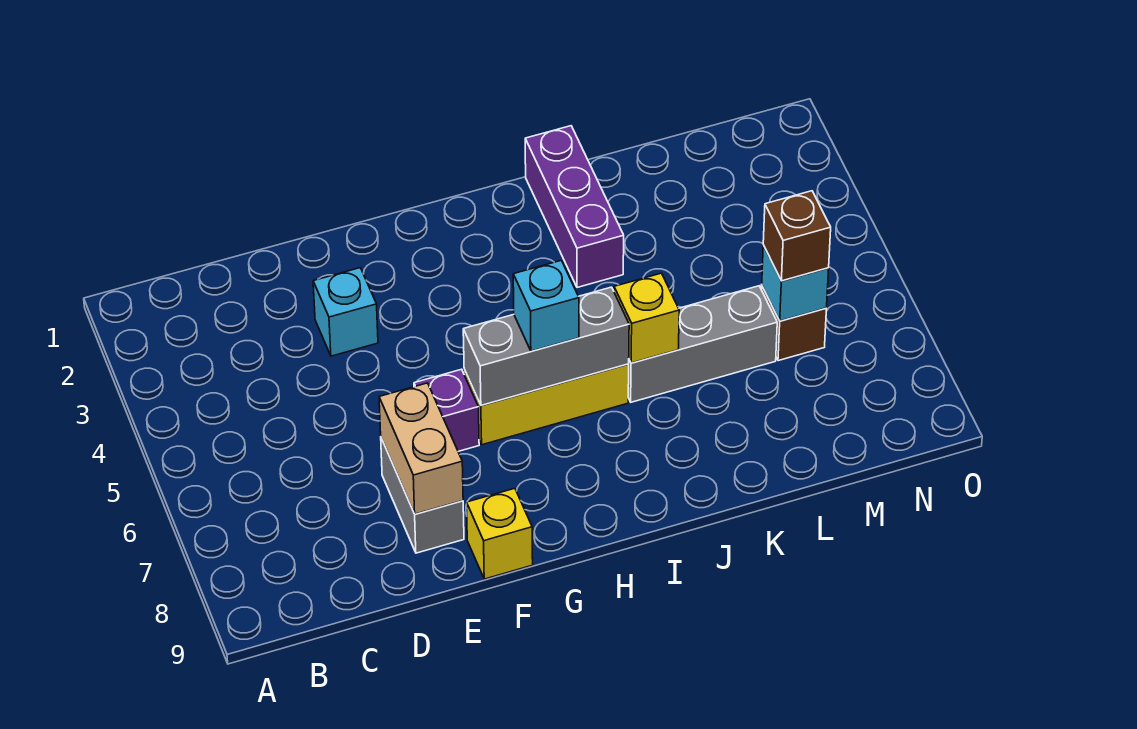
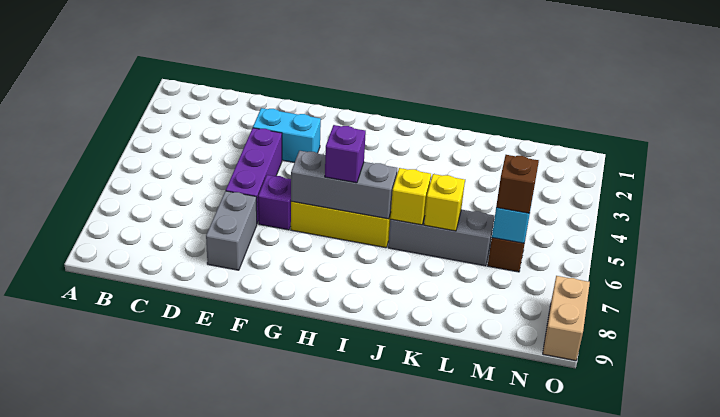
cyan brick E3 level 1 -> cyan brick E3:F3 level 1
tan brick E7:E8 level 2 -> tan brick O8:O9 level 1
yellow brick F9 level 1 -> yellow brick K6 level 2
cyan brick H6 level 3 -> purple brick H6 level 3
purple brick J1:J3 level 1 -> purple brick E4:E6 level 1

